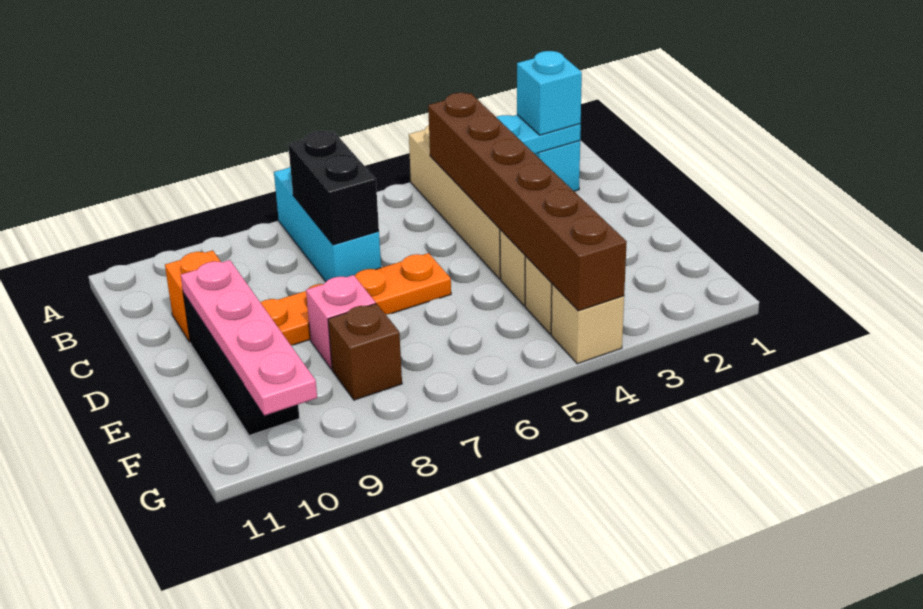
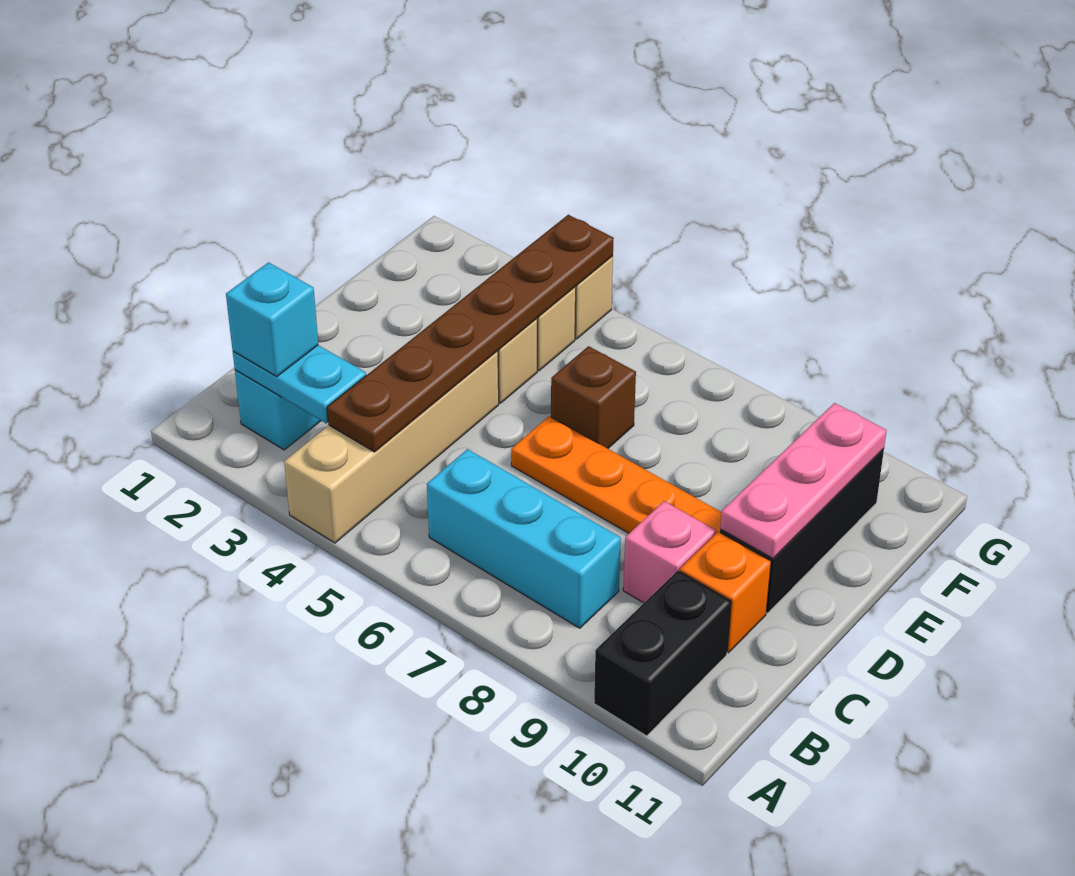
cyan brick A7:C7 level 1 -> cyan brick B6:B8 level 1
brown brick B4:G4 level 2 -> brown plate B4:G4 level 2
black brick B7:C7 level 2 -> black brick A10:B10 level 1
pink plate D10:G10 level 2 -> pink plate D10:F10 level 2
pink brick E8 level 1 -> pink brick C9 level 1
brown brick F8 level 1 -> brown brick E6 level 1

